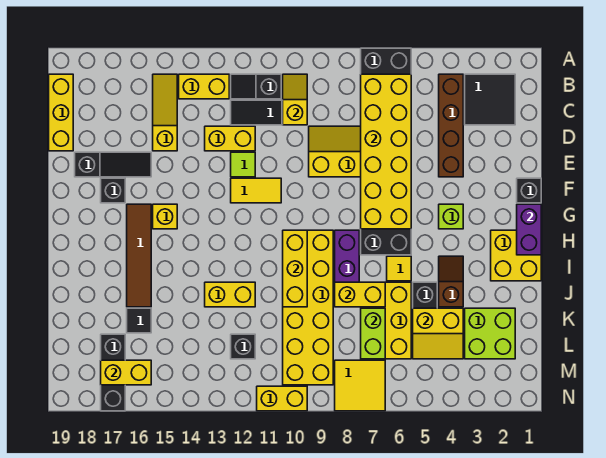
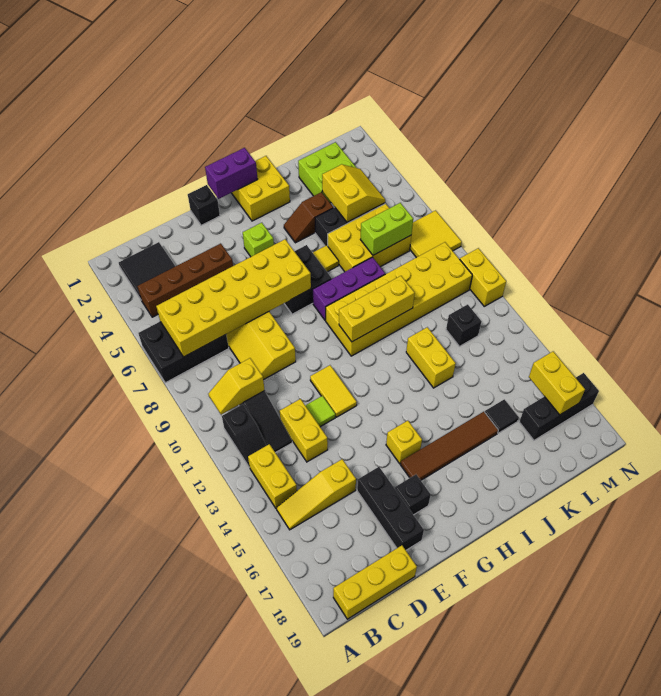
black slope E16:E18 level 1 top 18 -> black brick E16:E18 level 1
yellow brick J7:J8 level 2 -> none

